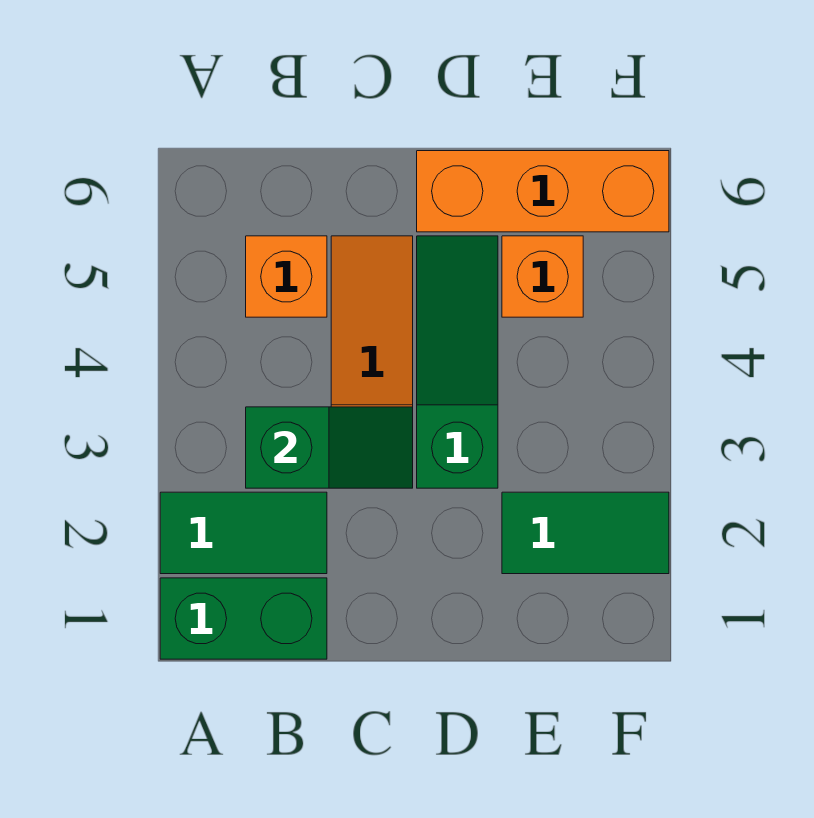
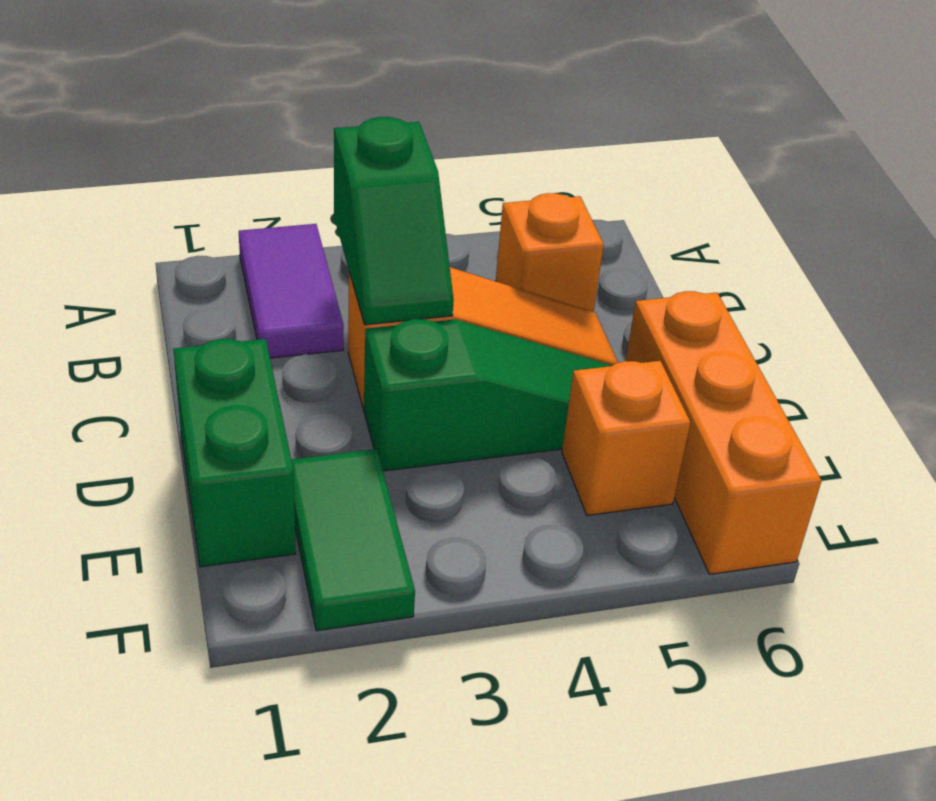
green brick A1:B1 level 1 -> green brick D1:E1 level 1
green tile A2:B2 level 1 -> purple tile A2:B2 level 1

